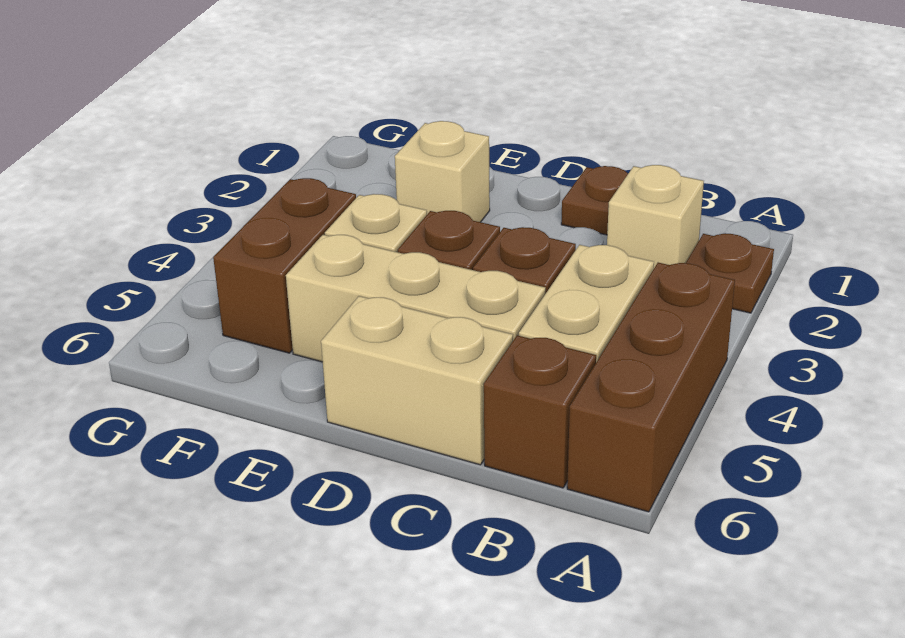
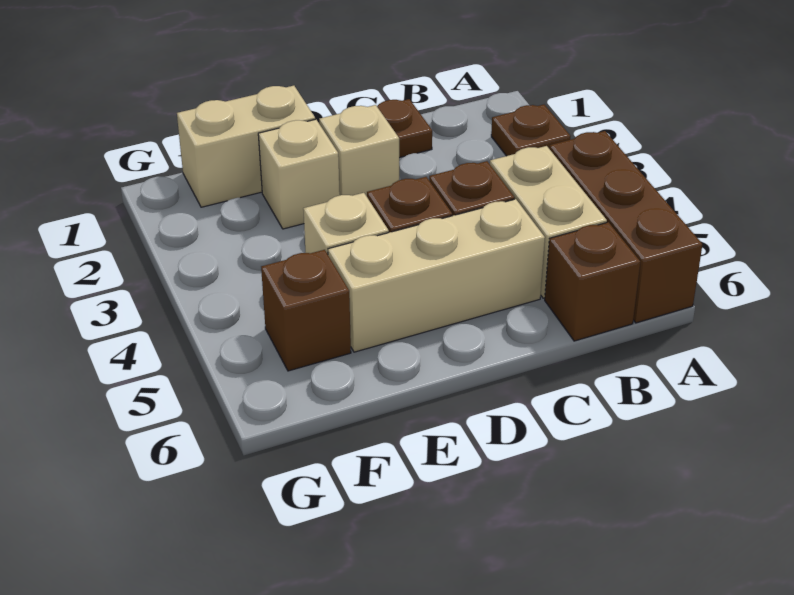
tan brick B2 level 1 -> tan brick D2 level 1
tan brick C6:D6 level 1 -> tan brick E1:F1 level 1
brown brick F4:F5 level 1 -> brown brick F5 level 1

